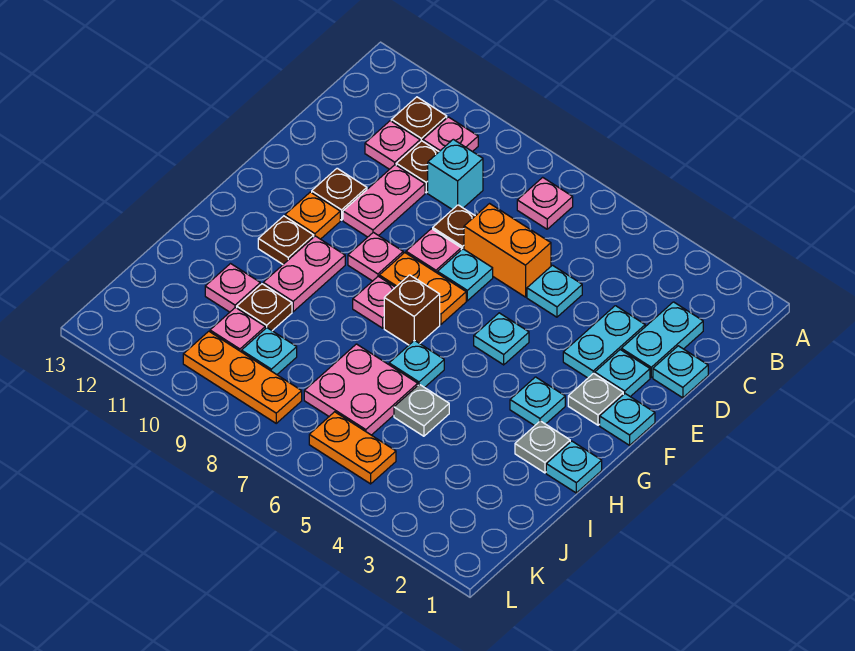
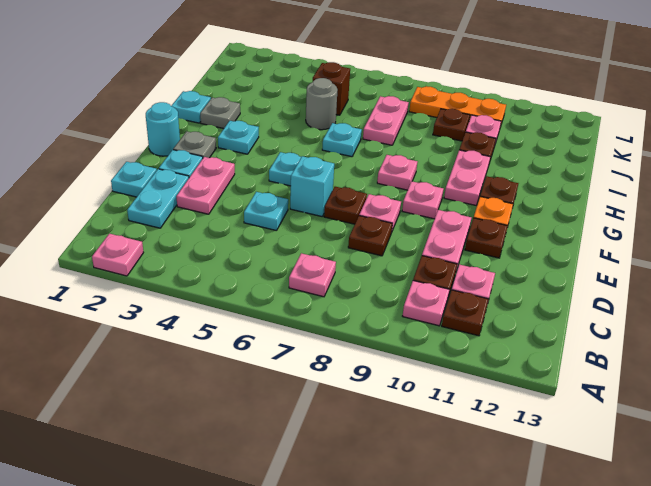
cyan brick C9 level 1 -> cyan brick E6 level 1
cyan plate D3:E3 level 1 -> pink plate D3:E3 level 1
orange brick D6:D7 level 1 -> none
cyan plate E7 level 1 -> brown plate E7 level 1
cyan plate F1 level 1 -> cyan round brick F1 level 1
orange plate F7:F8 level 1 -> none
brown brick G7 level 1 -> brown brick J5 level 1
grey plate I5 level 1 -> grey round brick I5 level 1
pink plate I6:J7 level 1 -> pink plate I7:J7 level 1
pink plate I11 level 1 -> pink plate A2 level 1
cyan plate J9 level 1 -> brown plate J9 level 1
orange plate K5:K6 level 1 -> none

